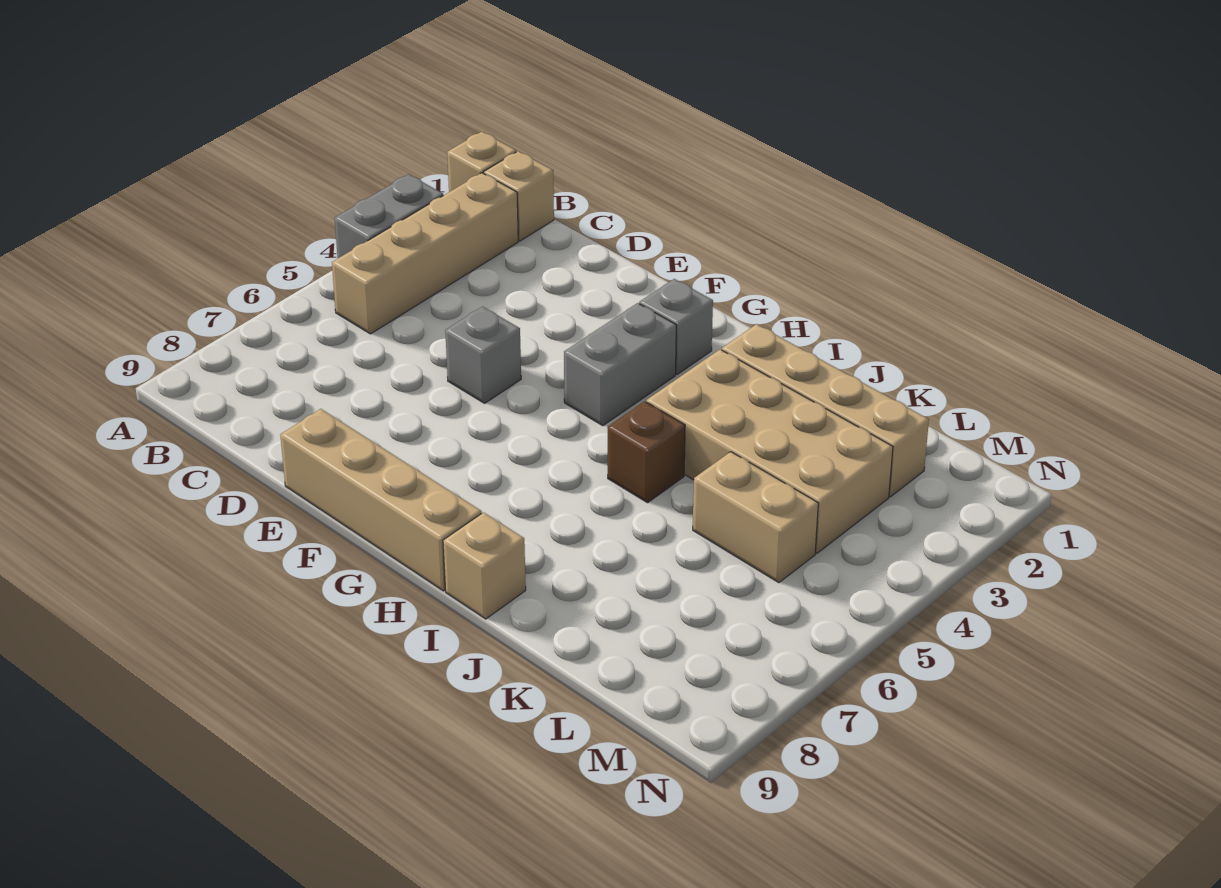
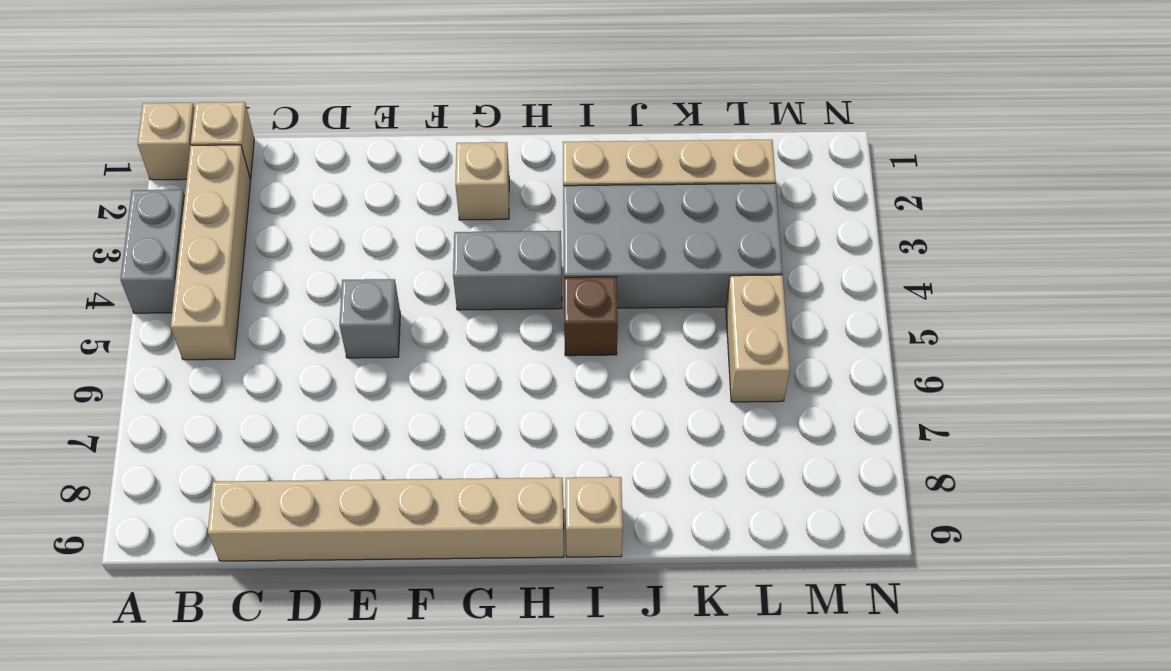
tan brick E9:H9 level 1 -> tan brick C9:H9 level 1
grey brick G2 level 1 -> tan brick G2 level 1
grey brick G3:G4 level 1 -> grey brick G4:H4 level 1
tan brick I3:L4 level 1 -> grey brick I3:L4 level 1
tan brick K5:L5 level 1 -> tan brick L5:L6 level 1

